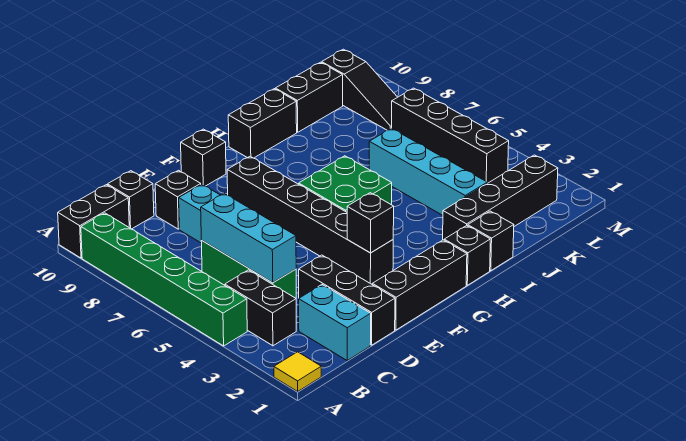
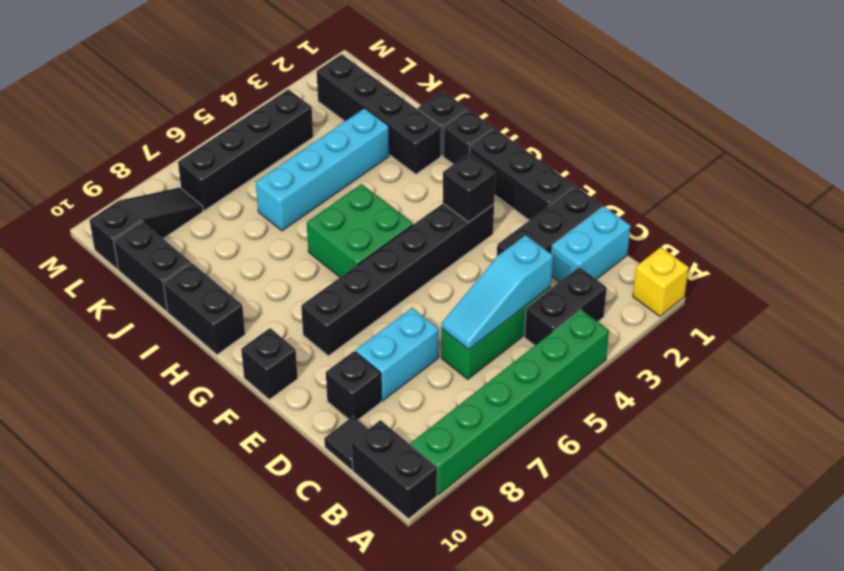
yellow tile A1 level 1 -> yellow brick A1 level 1
cyan brick C4:C6 level 2 -> cyan slope C4:C6 level 2 top 4
black brick C10 level 1 -> black tile C10 level 1

